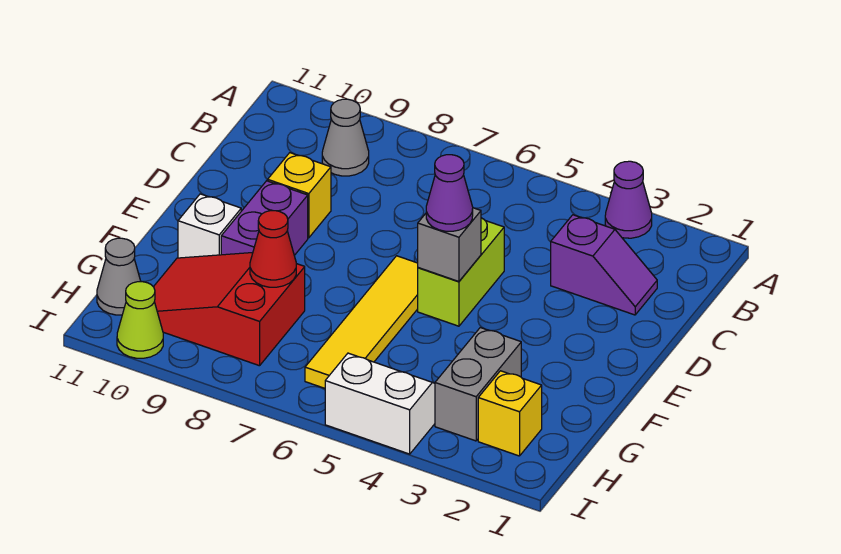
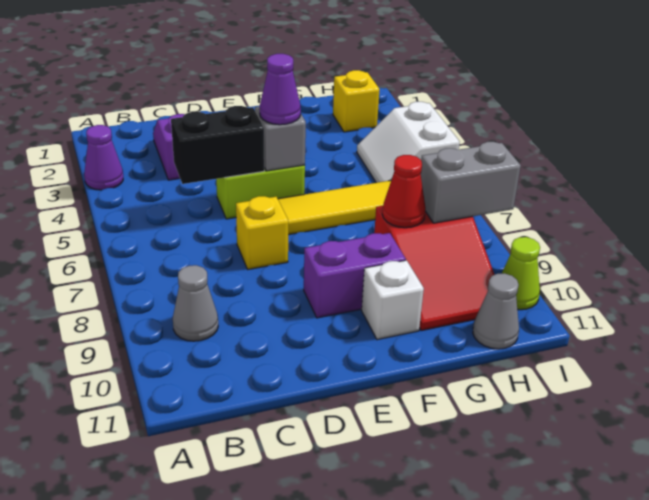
none -> black brick C5:D5 level 2
yellow brick D9 level 1 -> yellow brick D7 level 1
grey brick G3:H3 level 1 -> grey brick H8:I8 level 2

